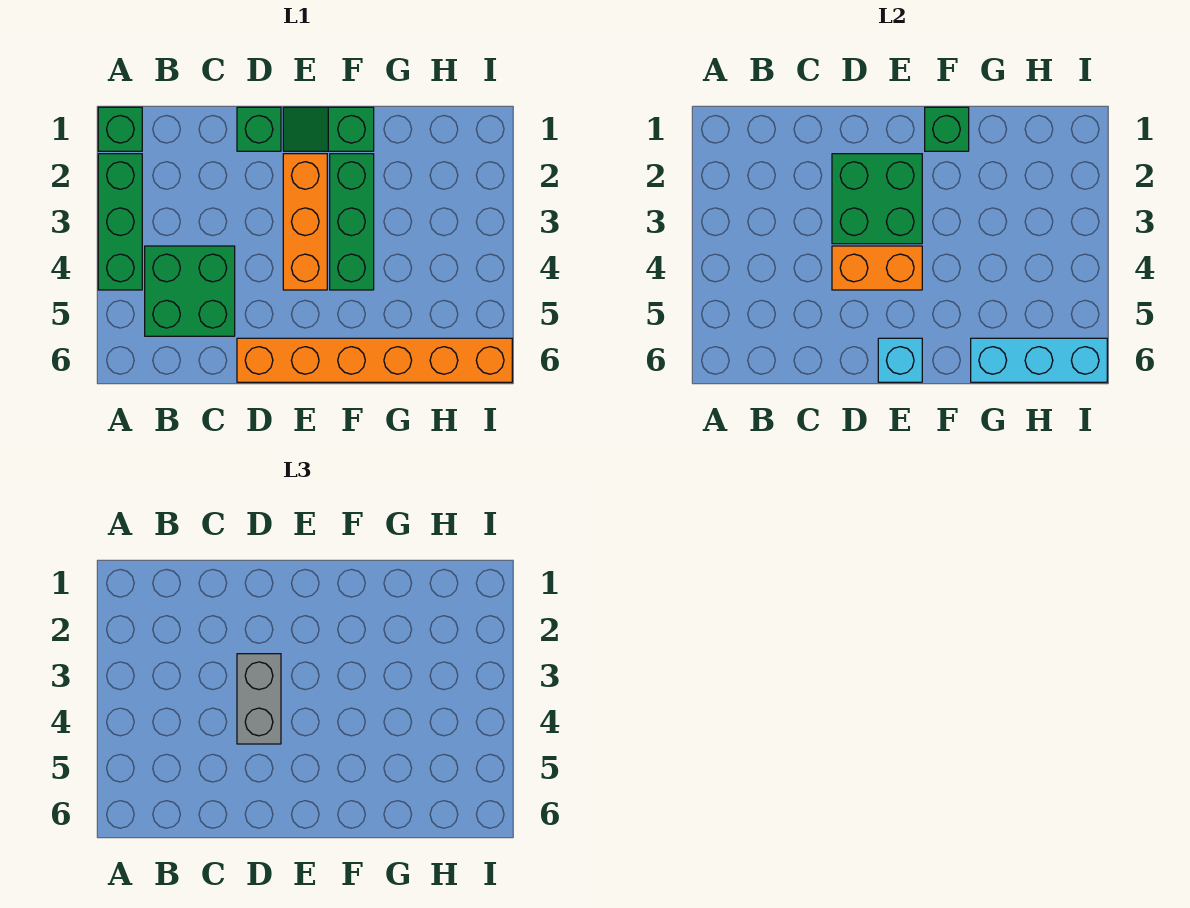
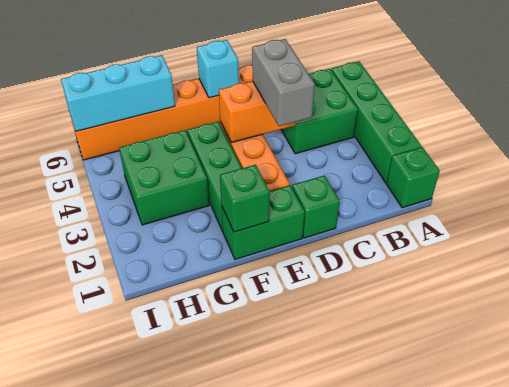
green brick A2:A4 level 1 -> green brick A2:A5 level 1
green brick D2:E3 level 2 -> green brick G3:H4 level 1
green slope E1:F1 level 1 top F -> green brick E1:F1 level 1

